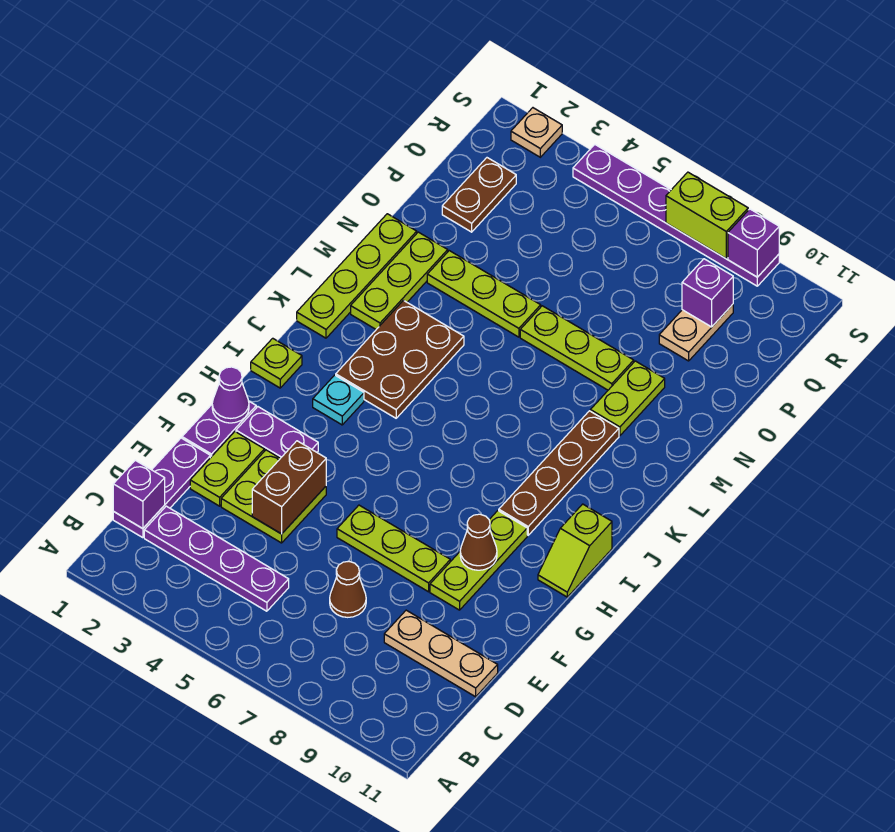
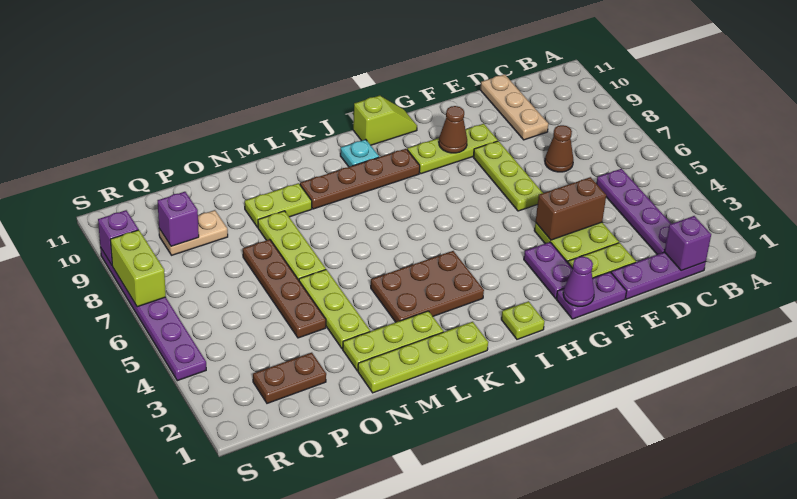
cyan plate I3 level 1 -> cyan plate J10 level 1
none -> brown plate O4:O7 level 1
tan plate S2 level 1 -> none

